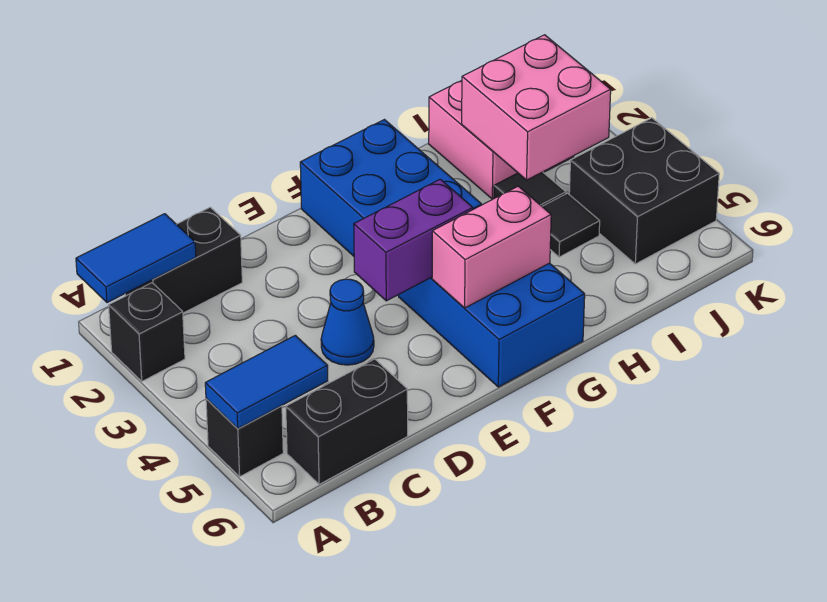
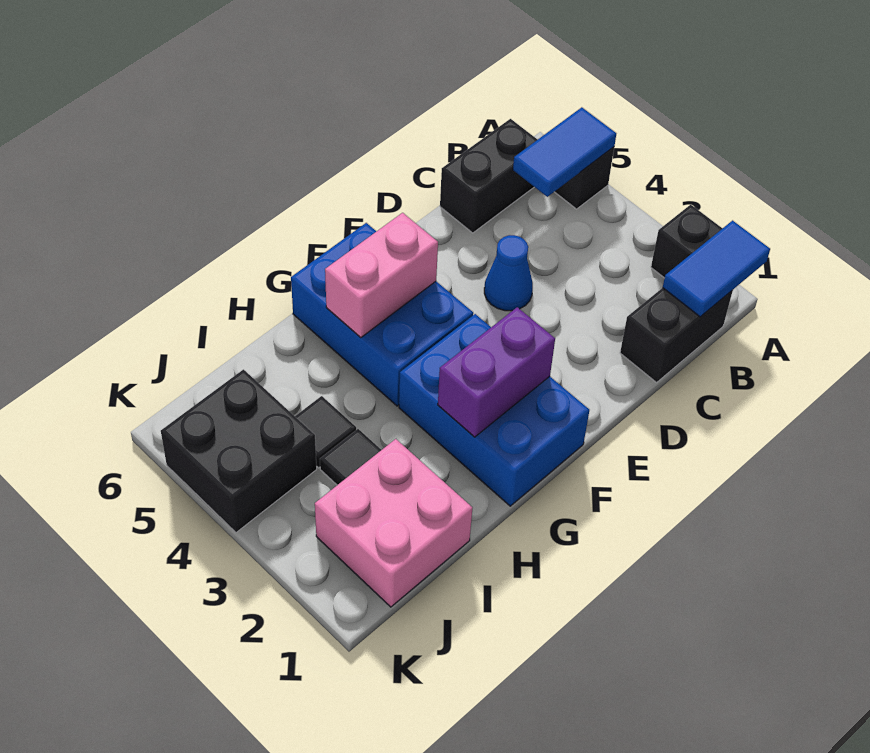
purple brick E4:F4 level 2 -> purple brick F2:G2 level 2
pink brick I2:J3 level 2 -> none

